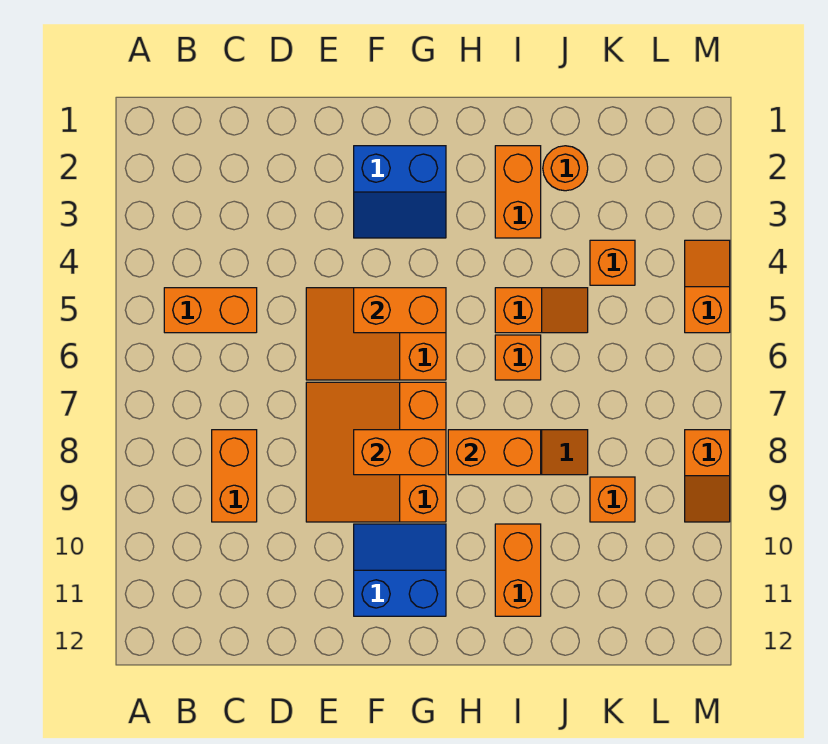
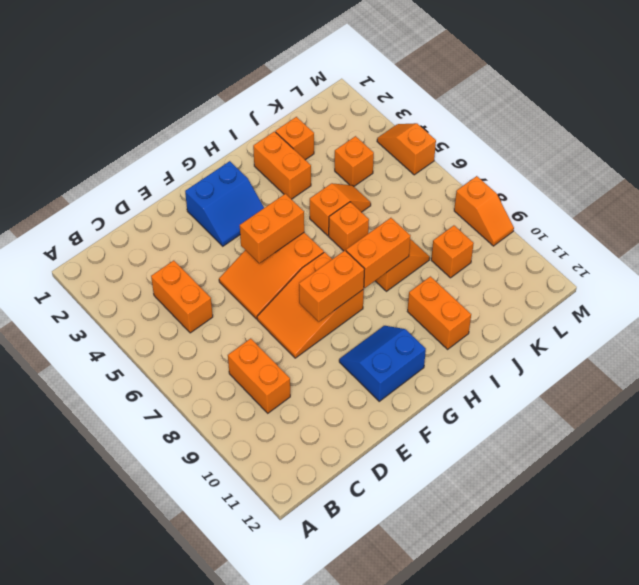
orange brick B5:C5 level 1 -> orange brick C4:C5 level 1
orange slope E7:G9 level 1 top G -> orange slope E7:G8 level 1 top G
orange round brick J2 level 1 -> orange brick J2 level 1

